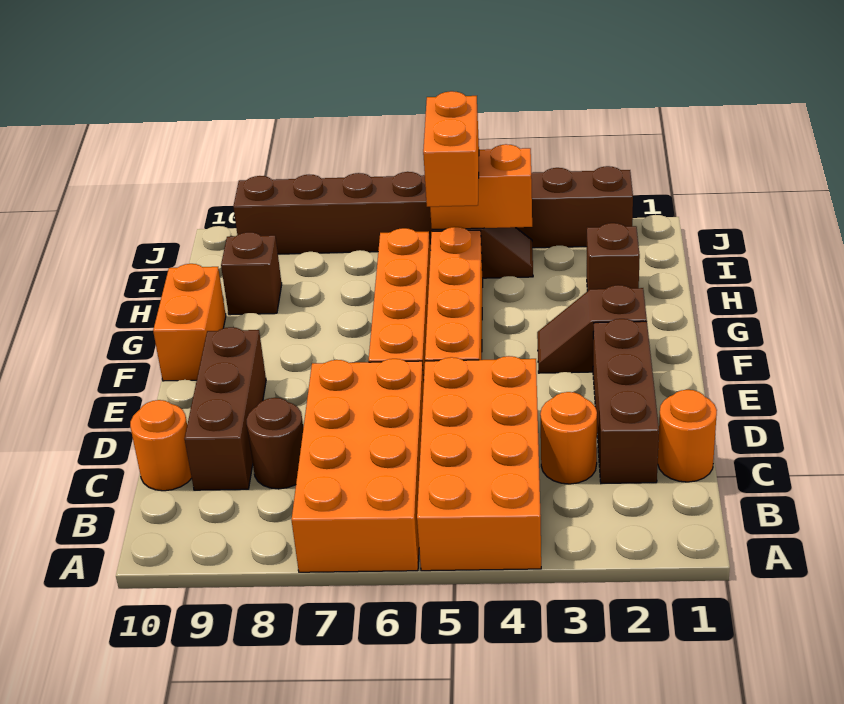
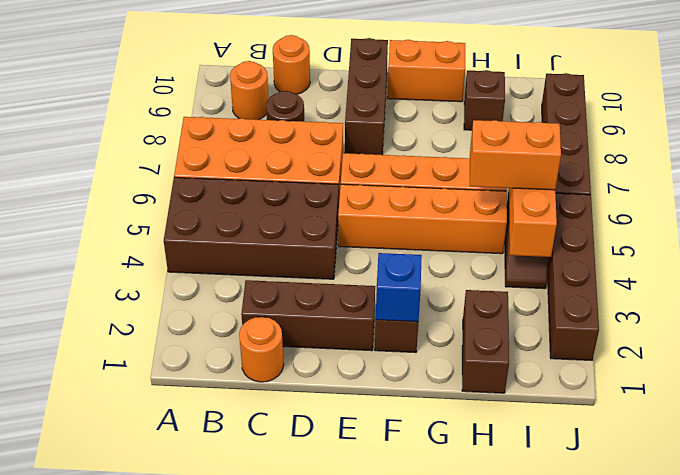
orange brick A4:D5 level 1 -> brown brick A4:D5 level 1
orange round brick C3 level 1 -> orange round brick B9 level 1
brown brick C9:E9 level 1 -> brown brick E8:E10 level 1
none -> blue brick F2 level 2
brown brick H2 level 1 -> brown brick H1:H2 level 1

